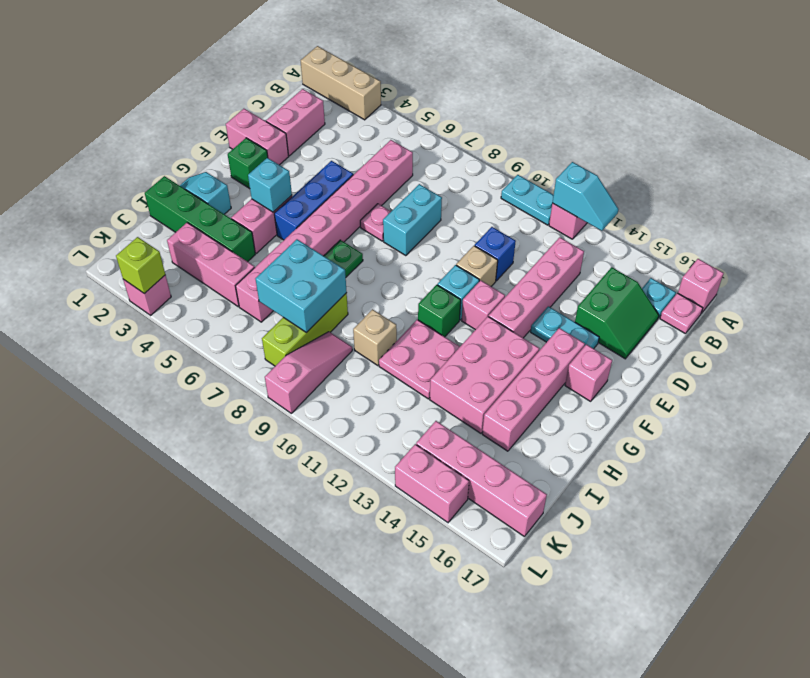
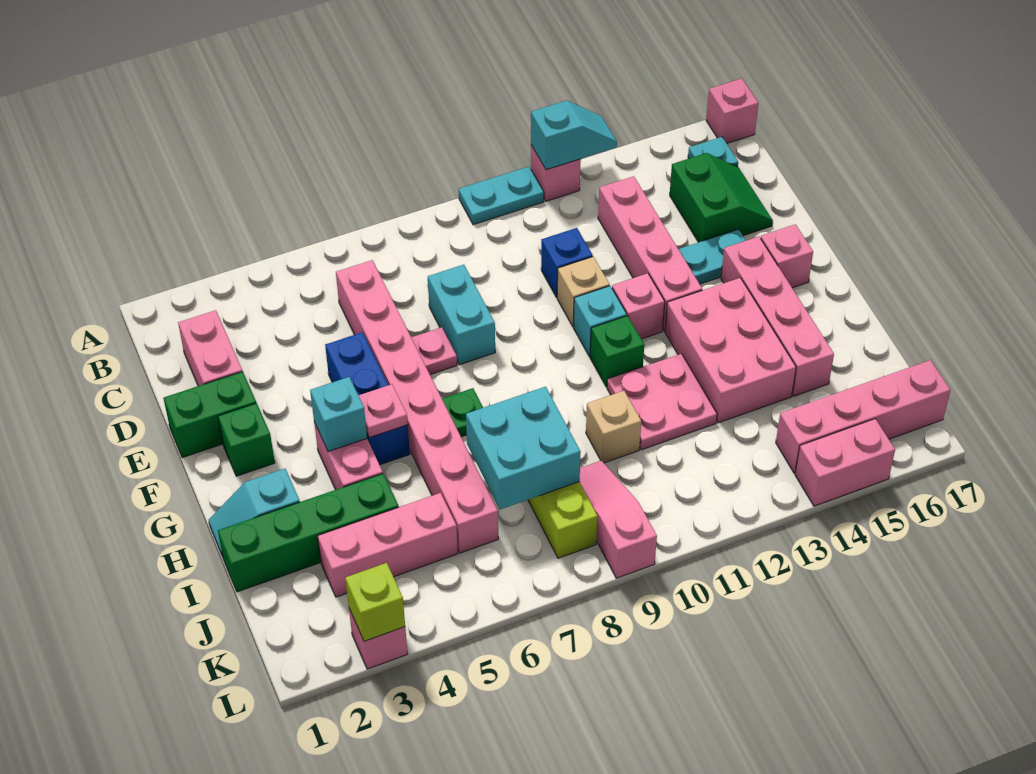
tan brick A1:A3 level 1 -> none
pink plate B17 level 1 -> pink plate G5 level 2
pink brick E1:E2 level 1 -> green brick E1:E2 level 1

